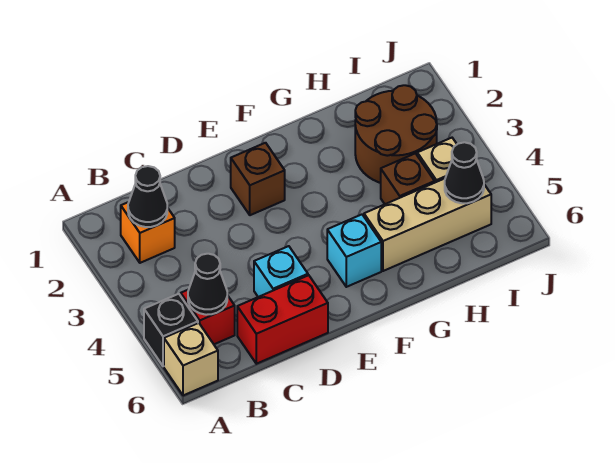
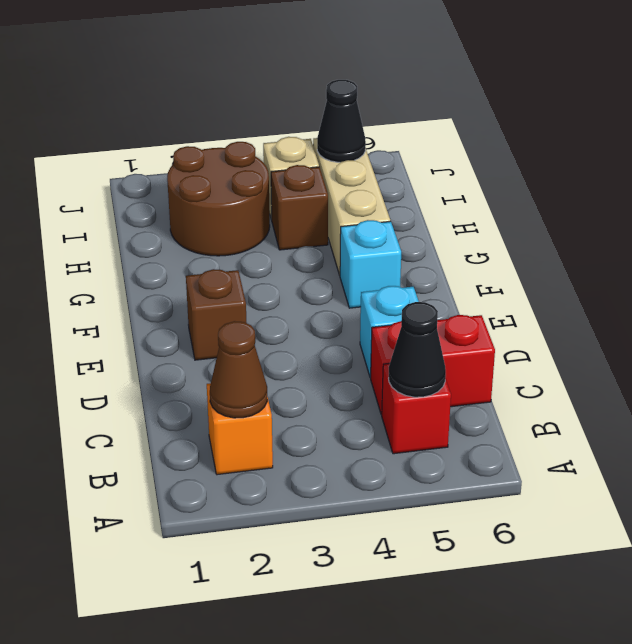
black brick A5 level 1 -> none
tan brick A6 level 1 -> none
black cone B2 level 2 -> brown cone B2 level 2
red brick C6:D6 level 1 -> red brick C5:C6 level 1

